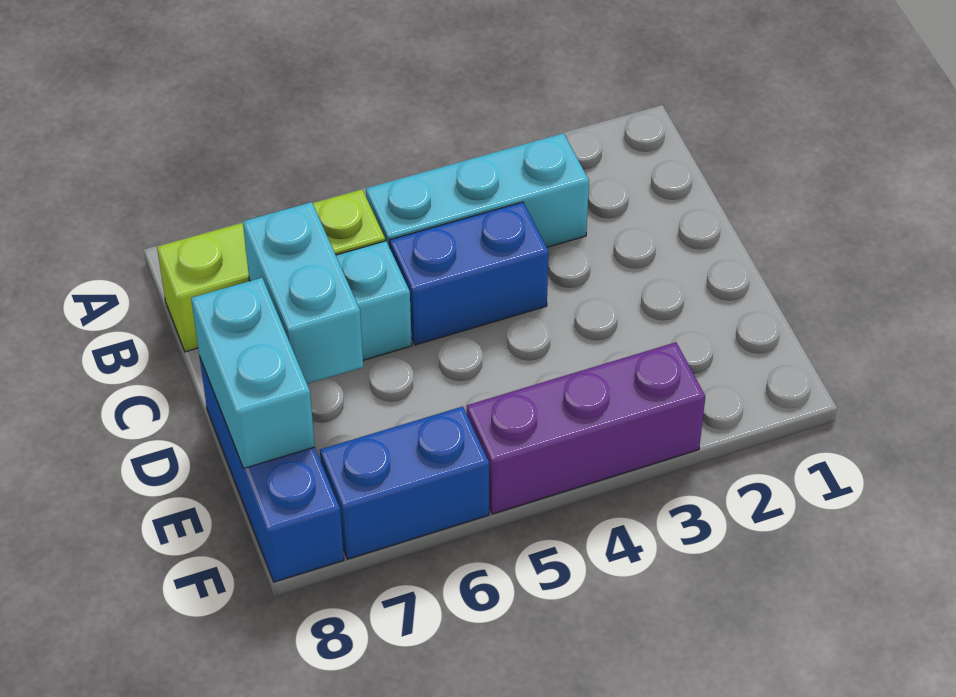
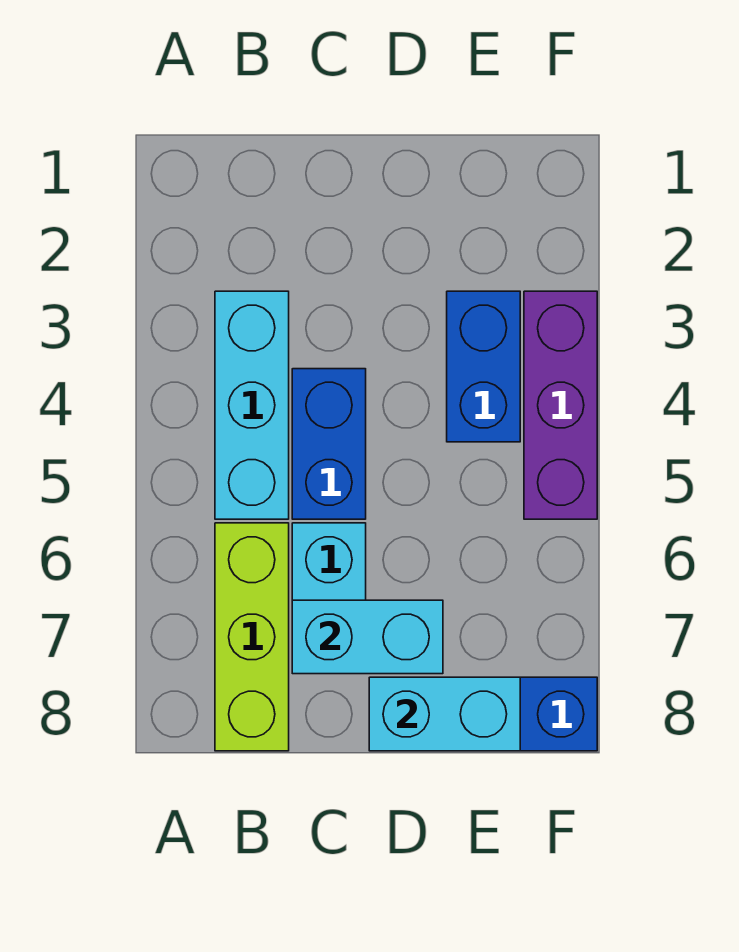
blue brick F6:F7 level 1 -> blue brick E3:E4 level 1

